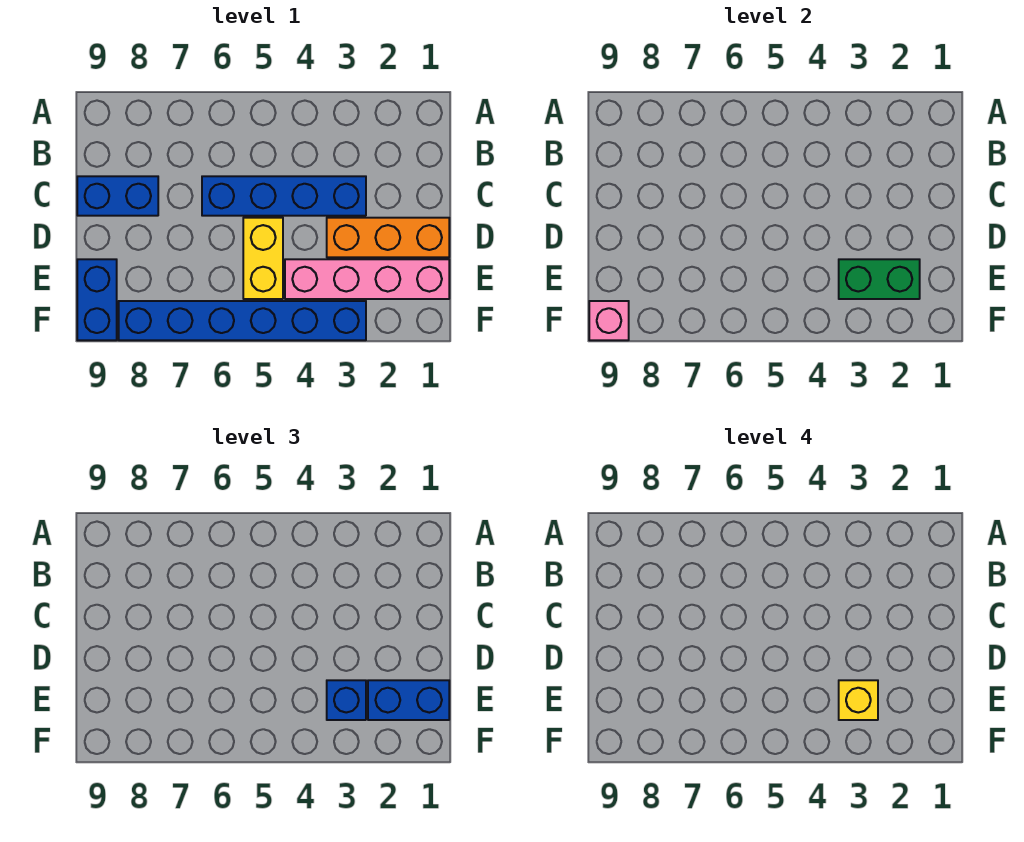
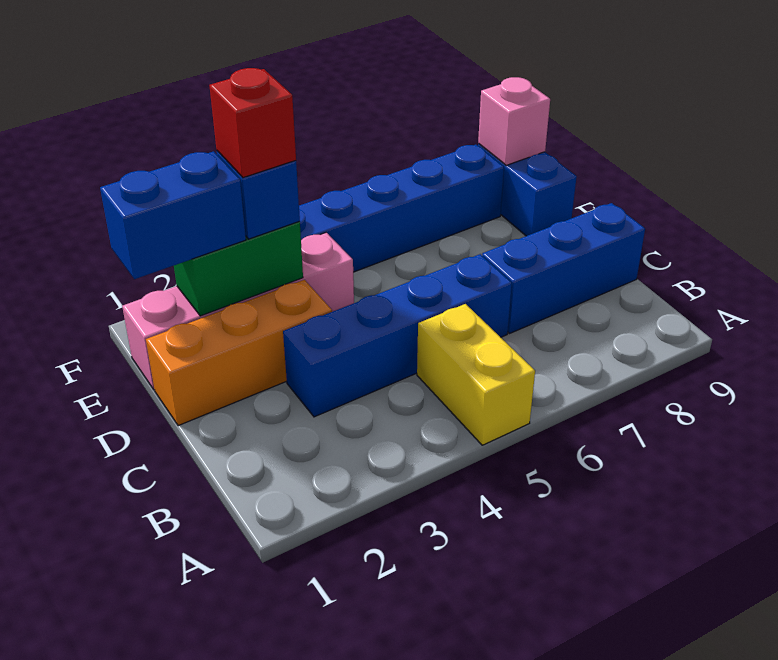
blue brick C8:C9 level 1 -> blue brick C7:C9 level 1
yellow brick D5:E5 level 1 -> yellow brick A5:B5 level 1
yellow brick E3 level 4 -> red brick E3 level 4

